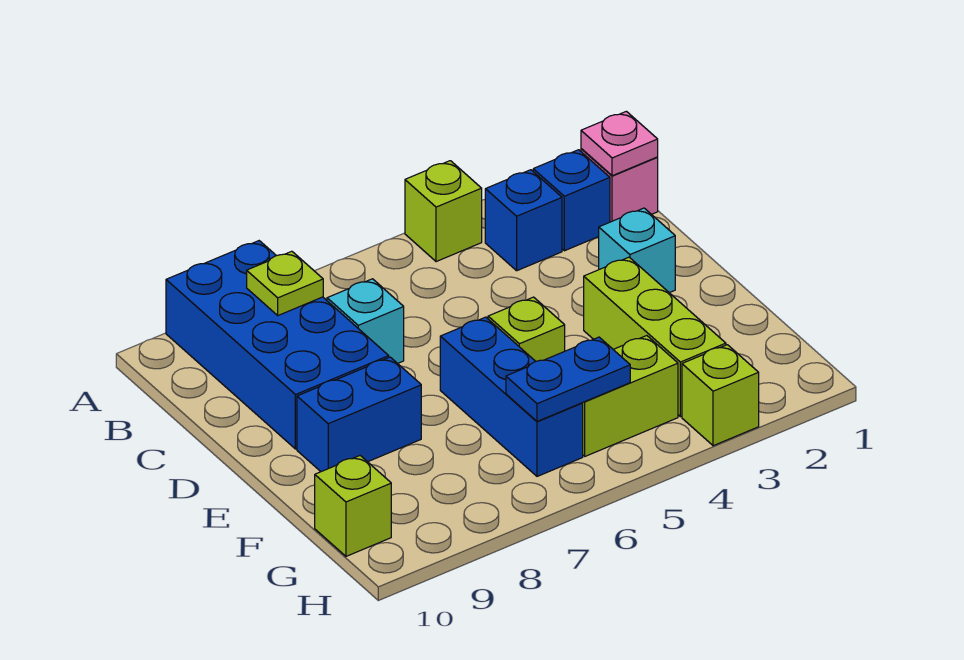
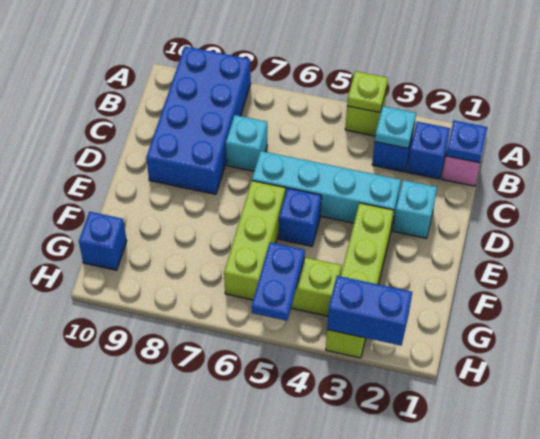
pink plate B1 level 2 -> blue plate B1 level 2
none -> cyan plate B3 level 2
lime plate B8 level 2 -> lime plate A4 level 2
none -> cyan brick D3:D6 level 1
lime brick E5 level 1 -> blue brick E5 level 1
blue brick E6:G6 level 1 -> lime brick E6:G6 level 1
blue brick E8:E9 level 1 -> blue brick H2:H3 level 2
blue plate G5:G6 level 2 -> blue plate G5:H5 level 2
lime brick G10 level 1 -> blue brick G10 level 1

